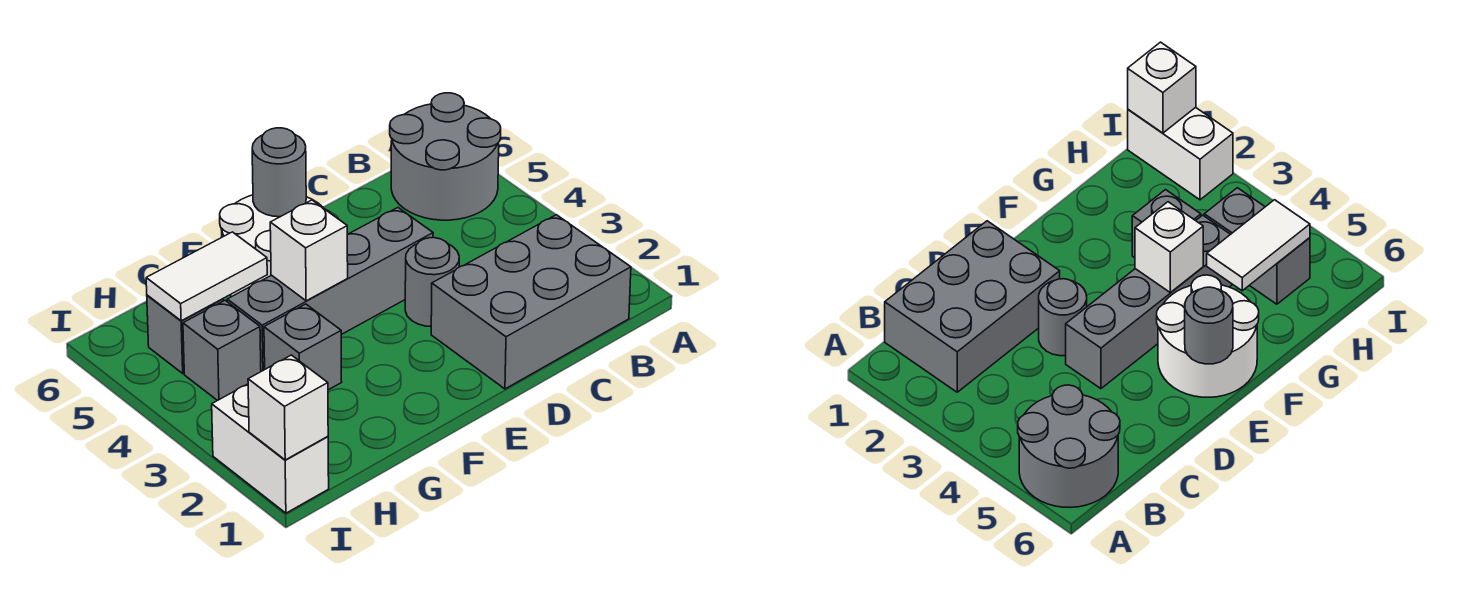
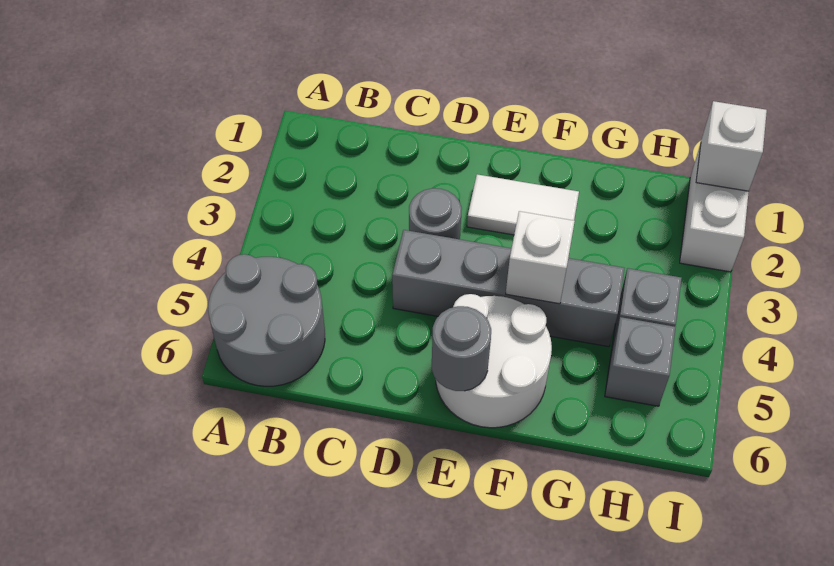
grey brick B1:D2 level 1 -> none
grey brick G3 level 1 -> none
white tile G5:H5 level 2 -> white tile E2:F2 level 1

